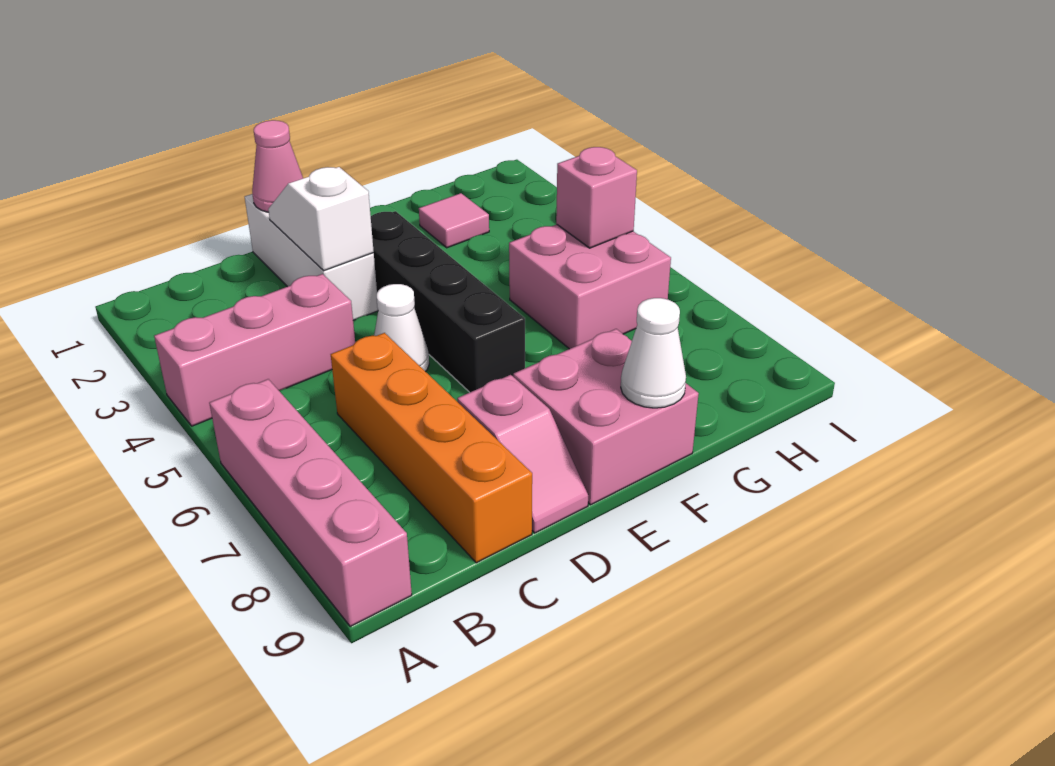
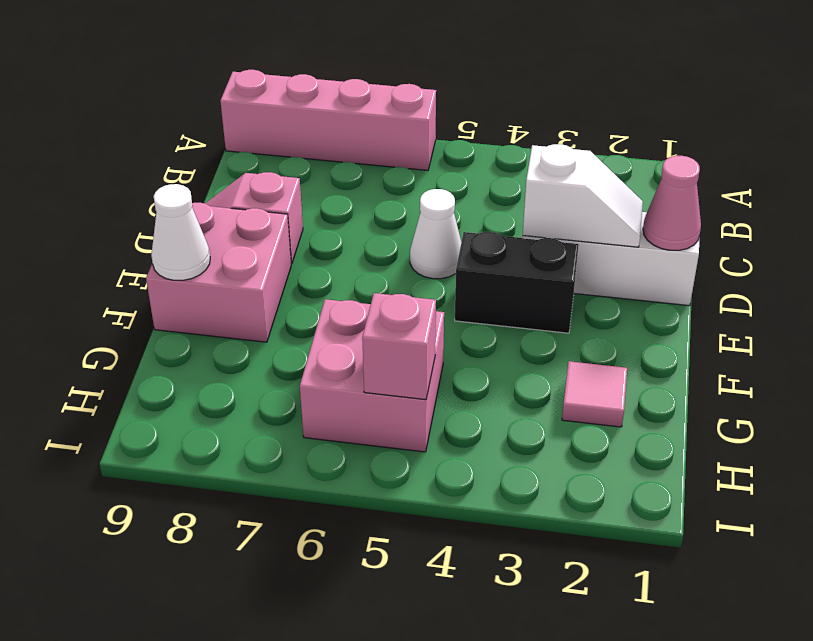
pink brick A4:C4 level 1 -> none
orange brick C6:C9 level 1 -> none
black brick E3:E6 level 1 -> black brick E3:E4 level 1

